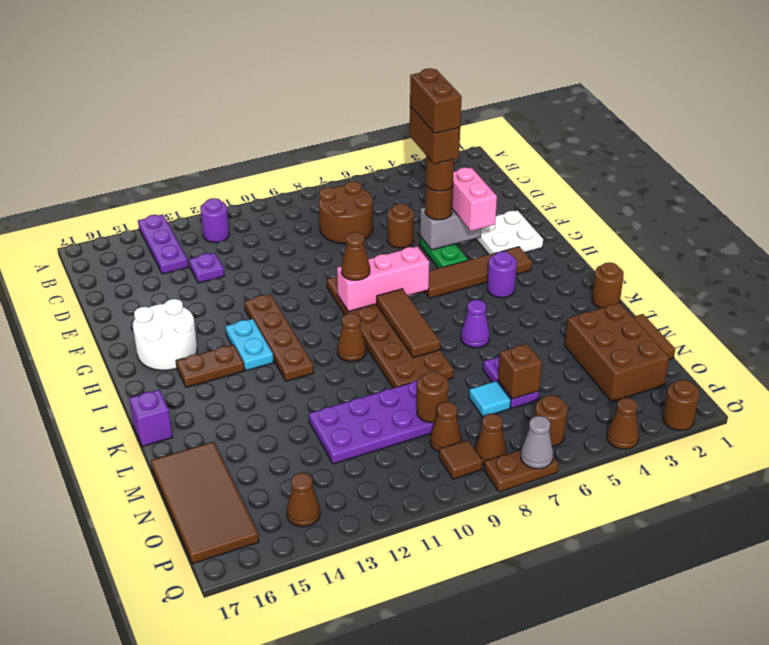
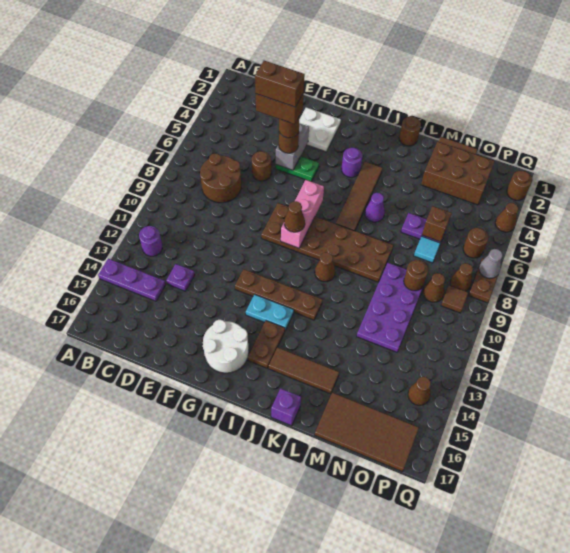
pink brick F4:G4 level 3 -> none
brown tile H3:H6 level 1 -> brown tile J4:J7 level 1
brown tile I8:K8 level 2 -> brown tile J15:L15 level 1

